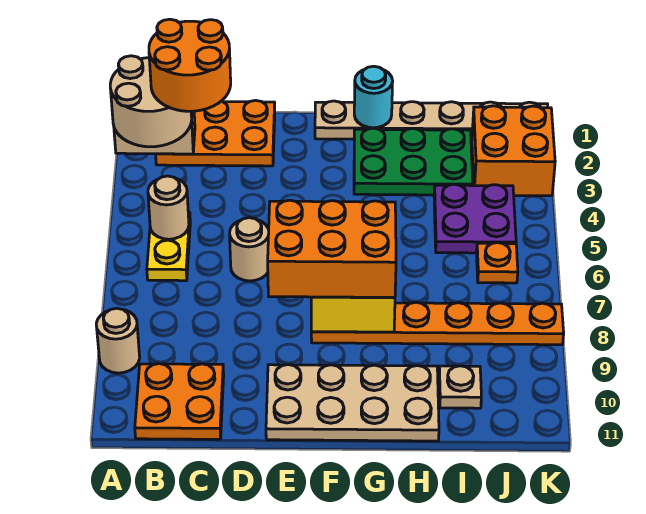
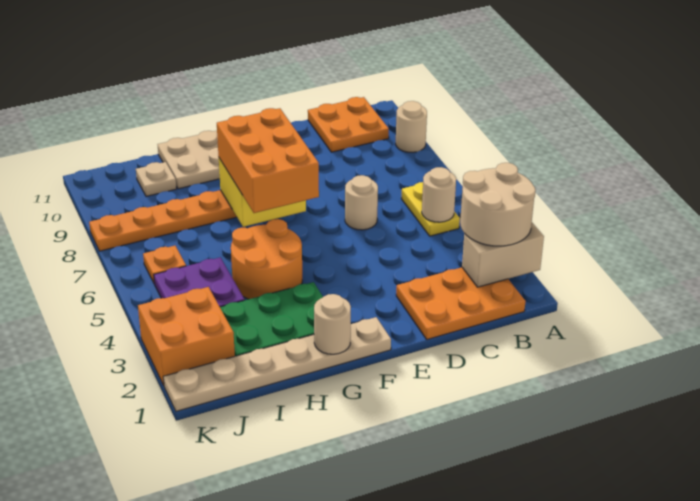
orange round brick B2:C3 level 4 -> orange round brick G4:H5 level 1
orange brick E7:G8 level 3 -> orange brick F6:G8 level 3
cyan round brick G1 level 2 -> tan round brick G1 level 2

